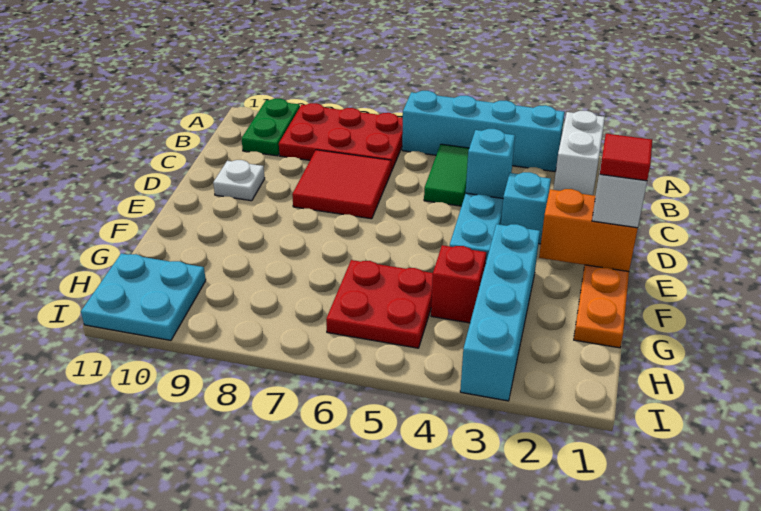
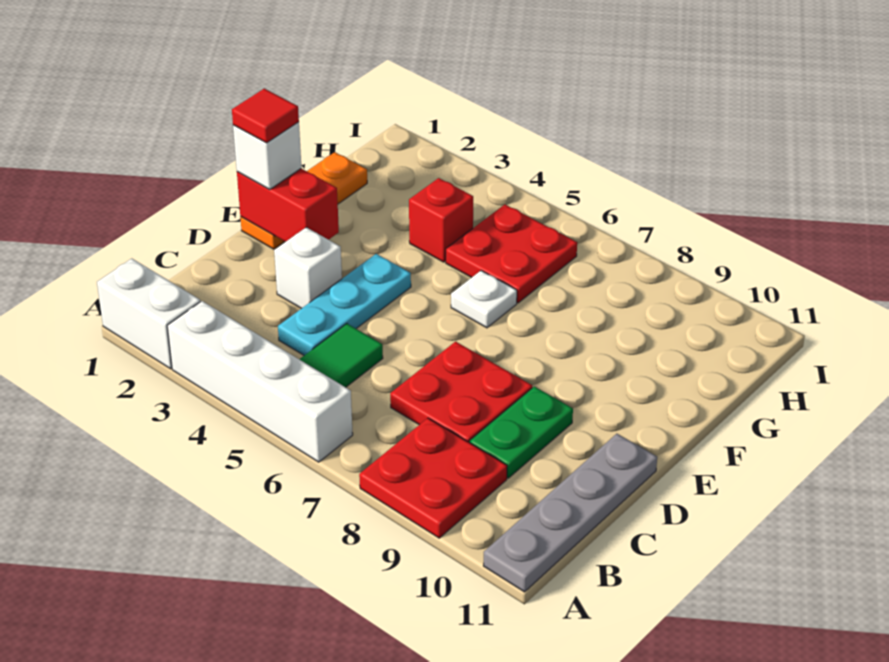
white brick A2:B2 level 1 -> white brick A1:A2 level 1
cyan brick A3:A6 level 1 -> white brick A3:A6 level 1
red plate A7:B9 level 1 -> red plate A8:B9 level 1
green plate A10:B10 level 1 -> green plate C9:D9 level 1
none -> grey plate A11:D11 level 1
cyan brick C4 level 2 -> none
red tile C7:D8 level 1 -> red plate C7:D8 level 1
cyan brick D3 level 1 -> white brick D3 level 1
white plate D10 level 1 -> white plate F6 level 1
orange brick E1:E2 level 2 -> red brick E1:E2 level 2
cyan brick F3:I3 level 1 -> none
cyan plate H10:I11 level 1 -> none

